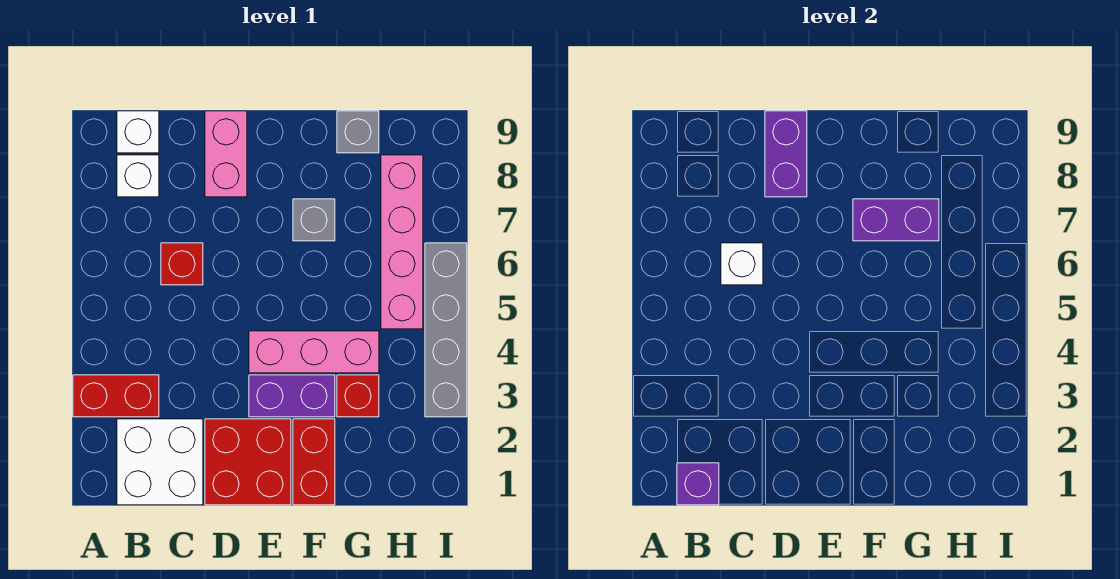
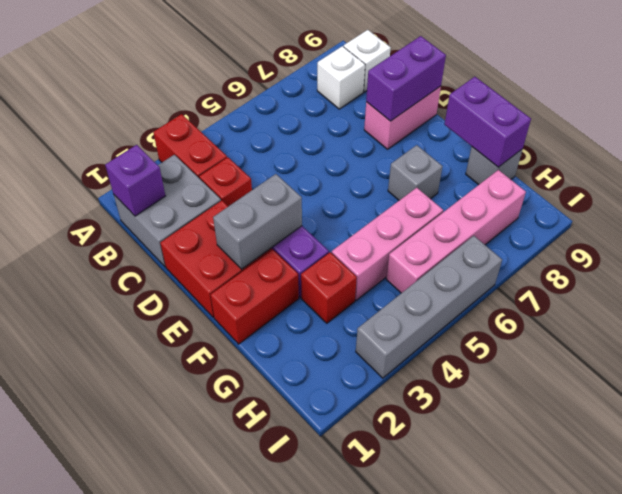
white brick B1:C2 level 1 -> grey brick B1:C2 level 1
red brick C6 level 1 -> red brick C3 level 1
white brick C6 level 2 -> none
none -> grey brick E2:E3 level 2
pink brick E4:G4 level 1 -> pink brick G4:G6 level 1
purple brick F7:G7 level 2 -> purple brick F9:G9 level 2

